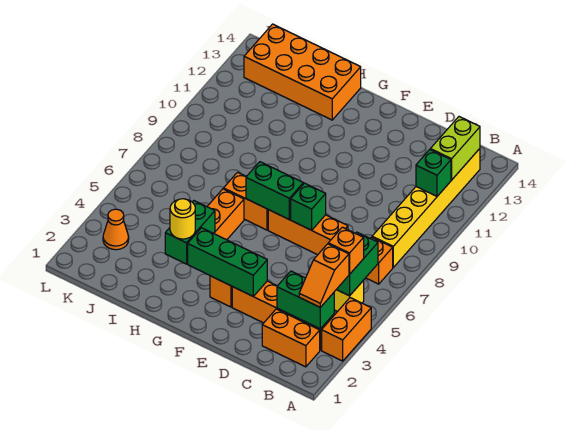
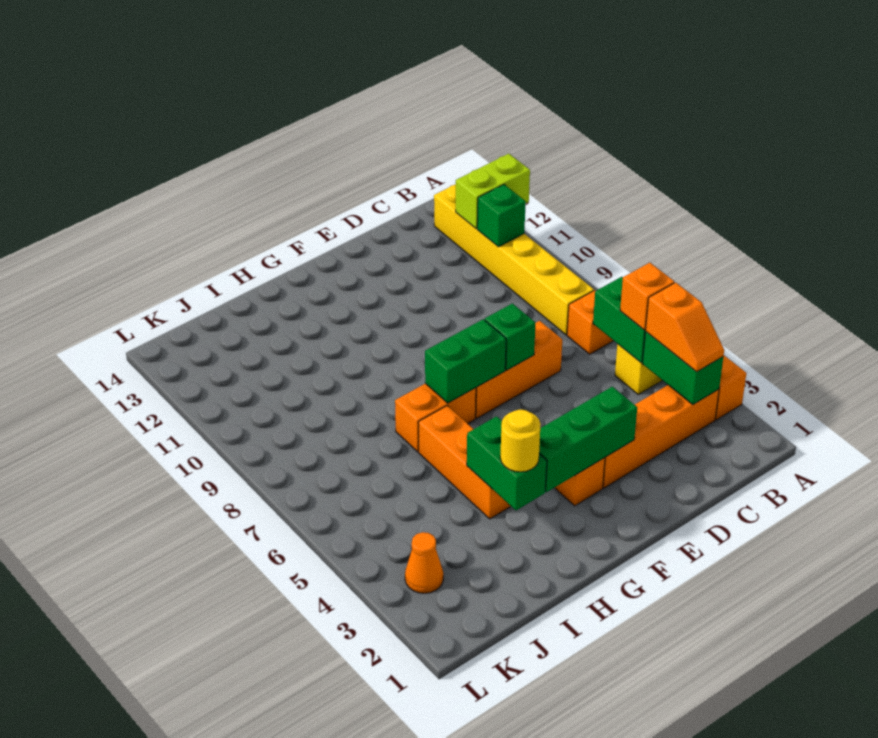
orange brick B2:C2 level 1 -> none
green brick B3:C3 level 2 -> green brick B3:B4 level 2
lime brick B12:B13 level 2 -> lime brick A12:B12 level 2
orange brick H13:K14 level 1 -> none

